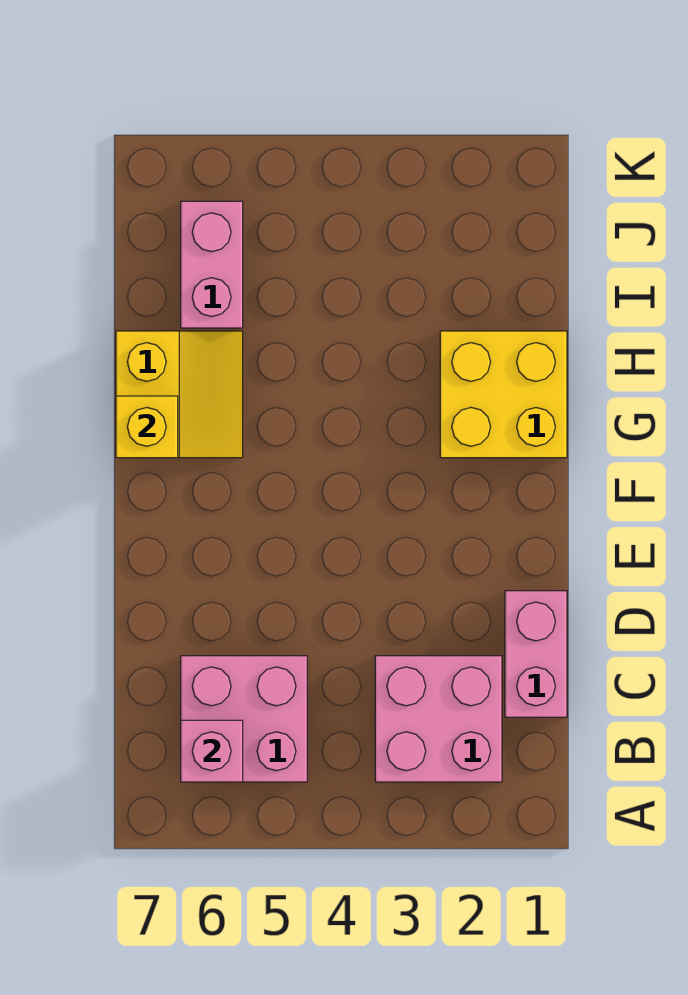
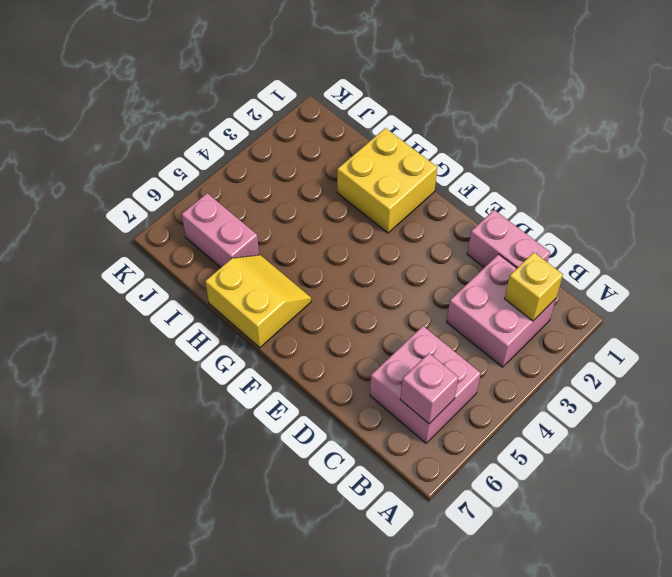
yellow brick G7 level 2 -> yellow brick B2 level 2

